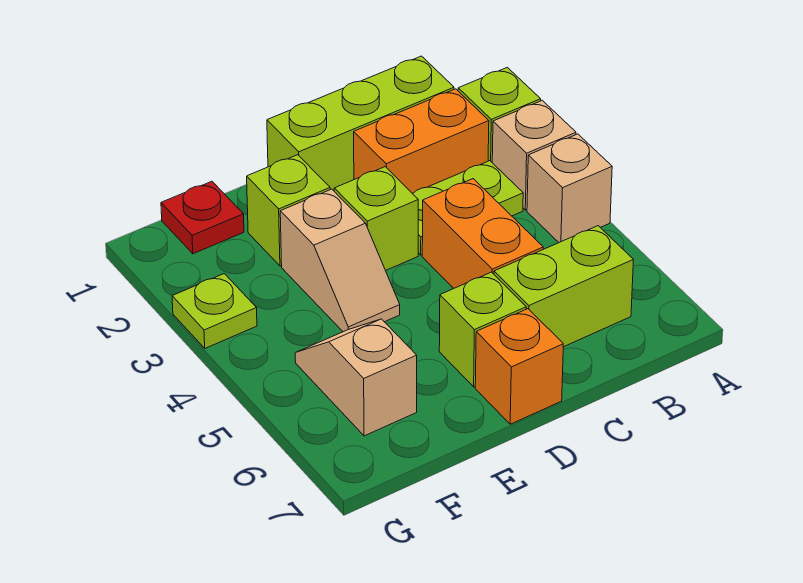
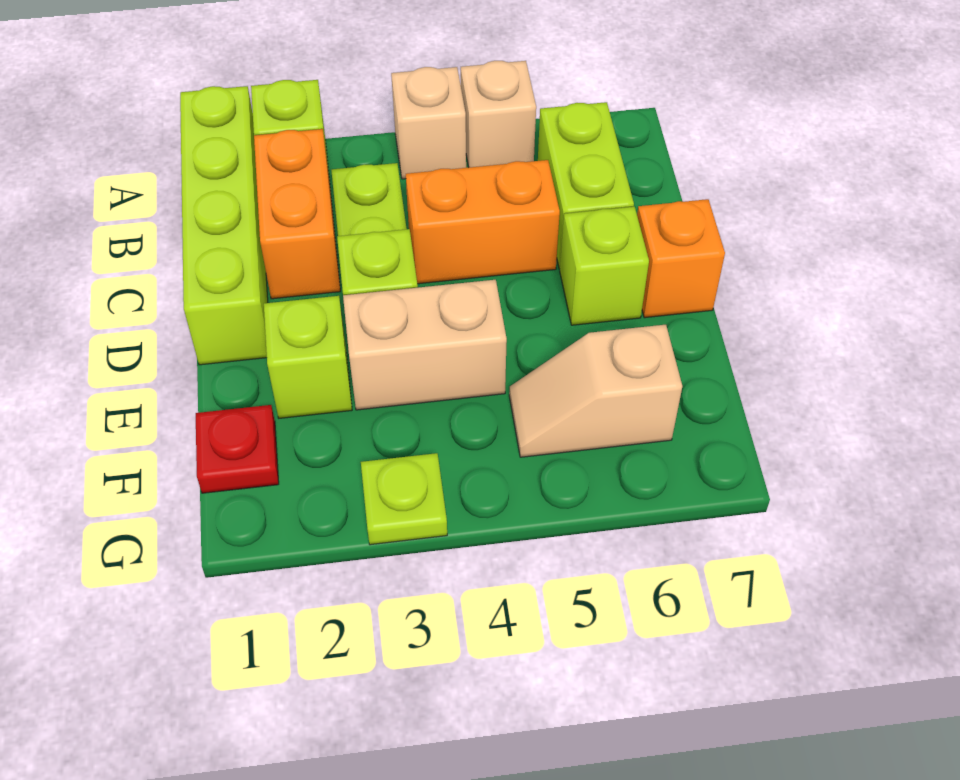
tan brick A3 level 1 -> tan brick A5 level 1
lime brick B1:D1 level 1 -> lime brick A1:D1 level 1
tan slope E3:E4 level 1 top 3 -> tan brick E3:E4 level 1

